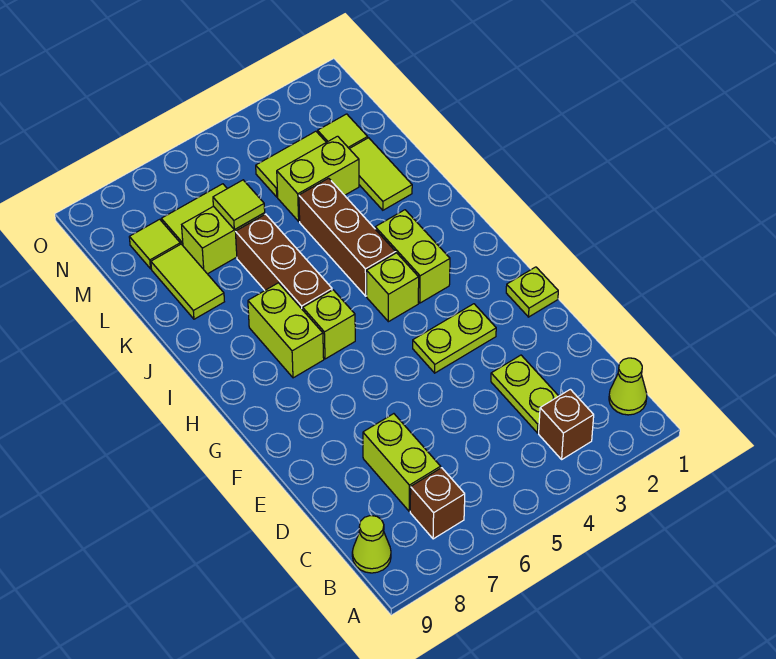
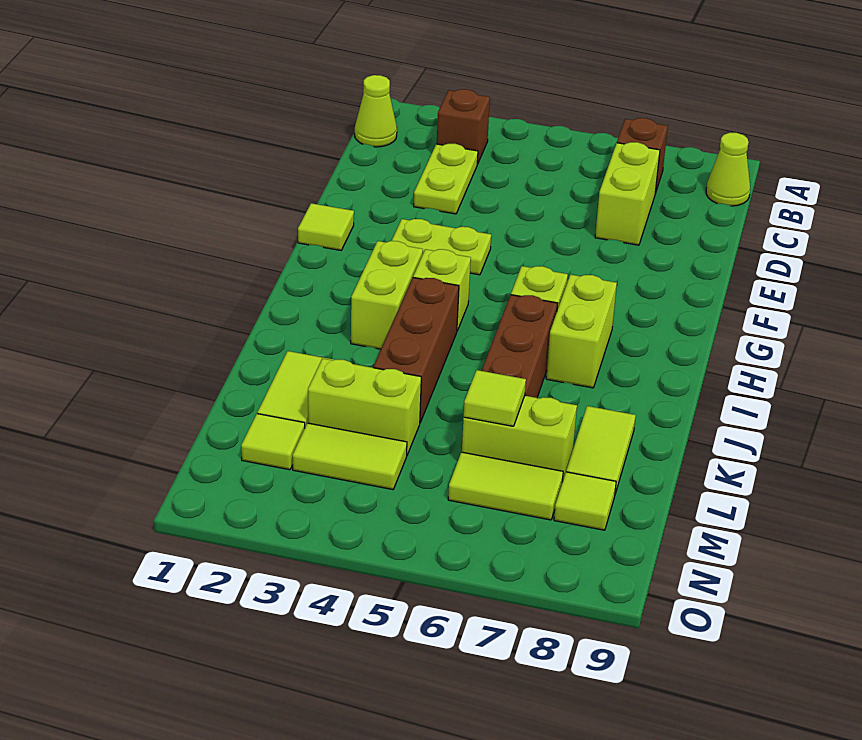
lime plate F1 level 1 -> lime tile F1 level 1

